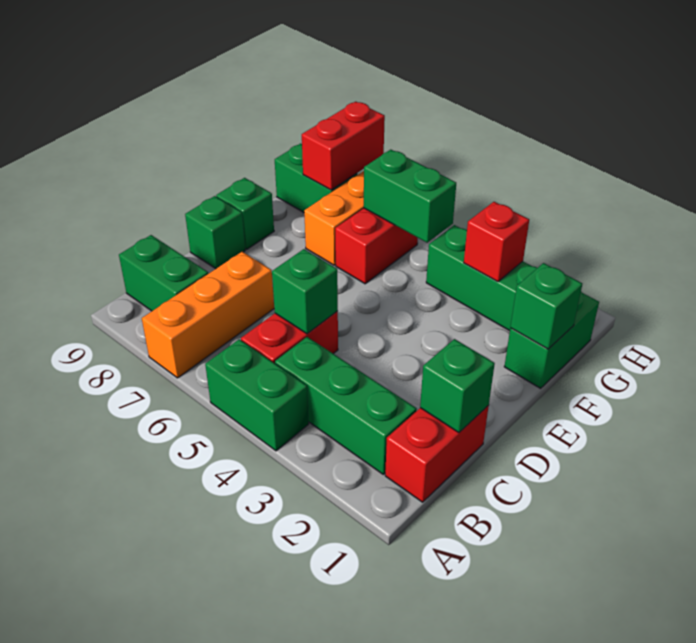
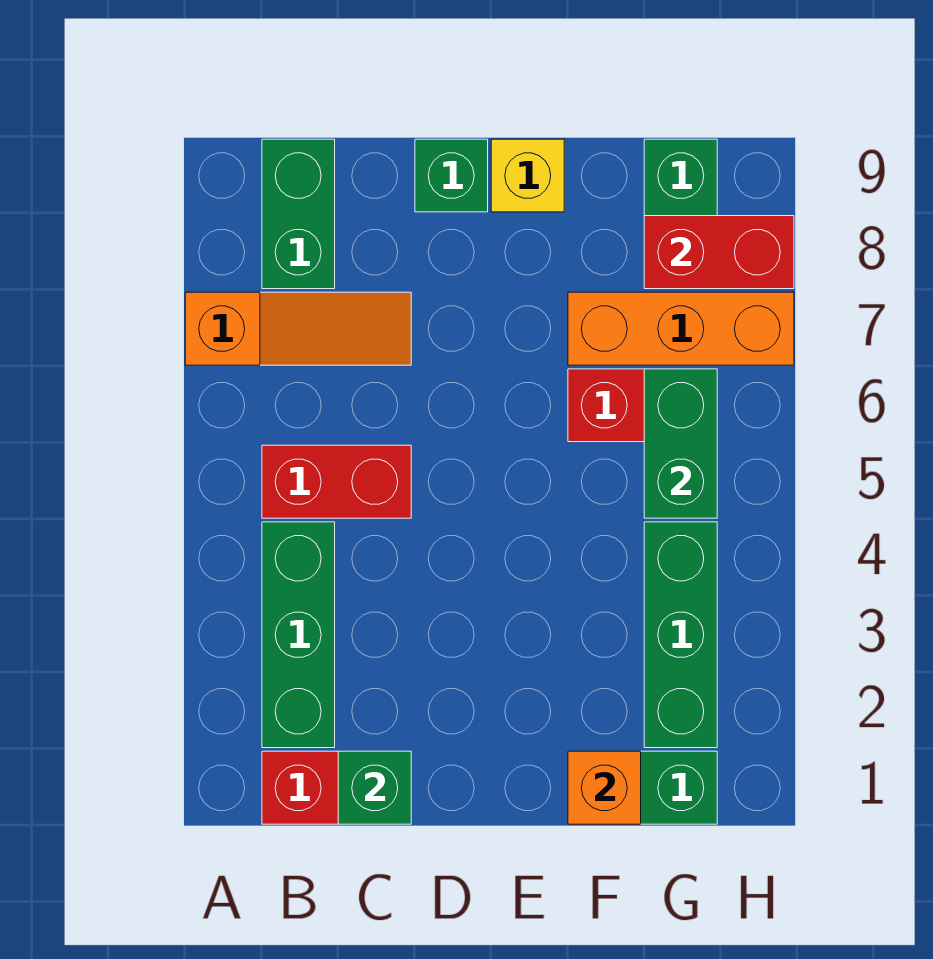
green brick A4:A5 level 1 -> none
orange brick A7:C7 level 1 -> orange slope A7:C7 level 1 top A
green brick C5 level 2 -> none
green brick E9 level 1 -> yellow brick E9 level 1
green brick F1 level 2 -> orange brick F1 level 2
red brick G3 level 2 -> none

